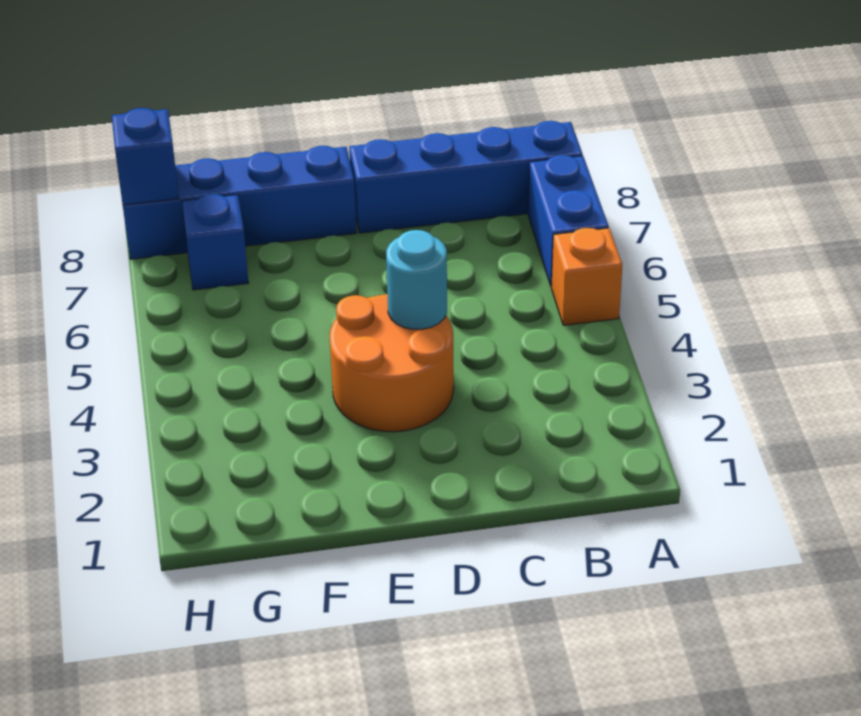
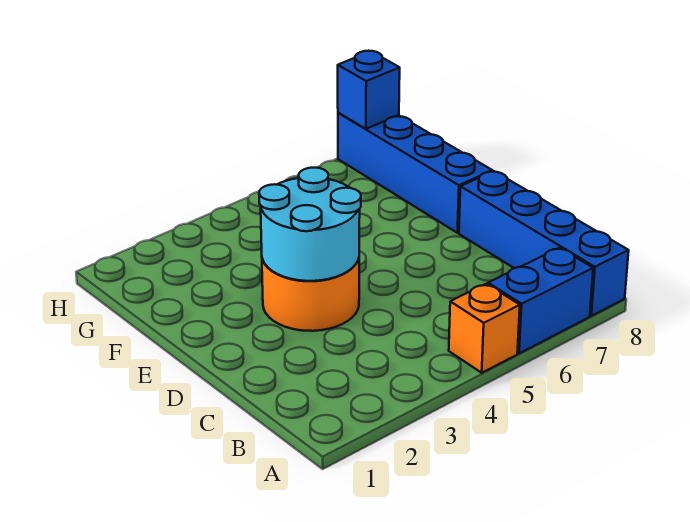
cyan round brick D4 level 2 -> cyan round brick D3:E4 level 2
blue brick G7 level 1 -> none

